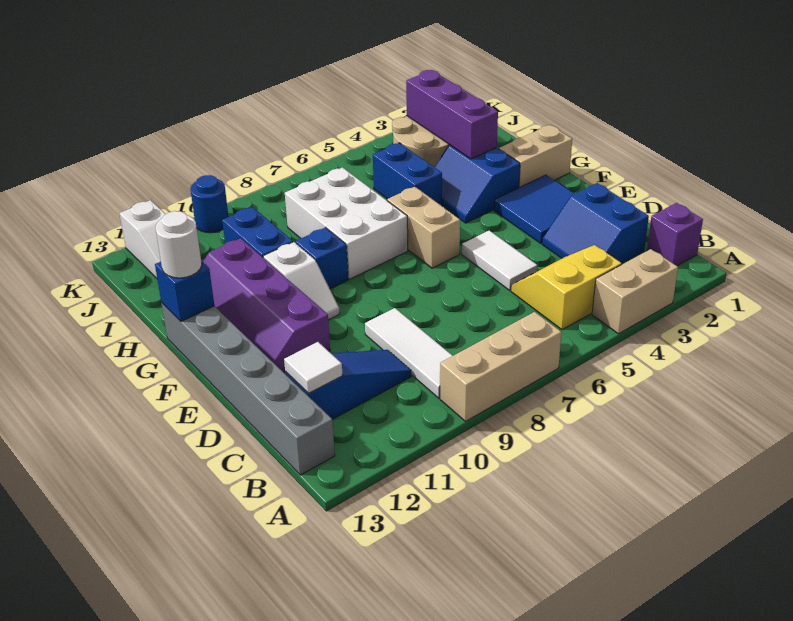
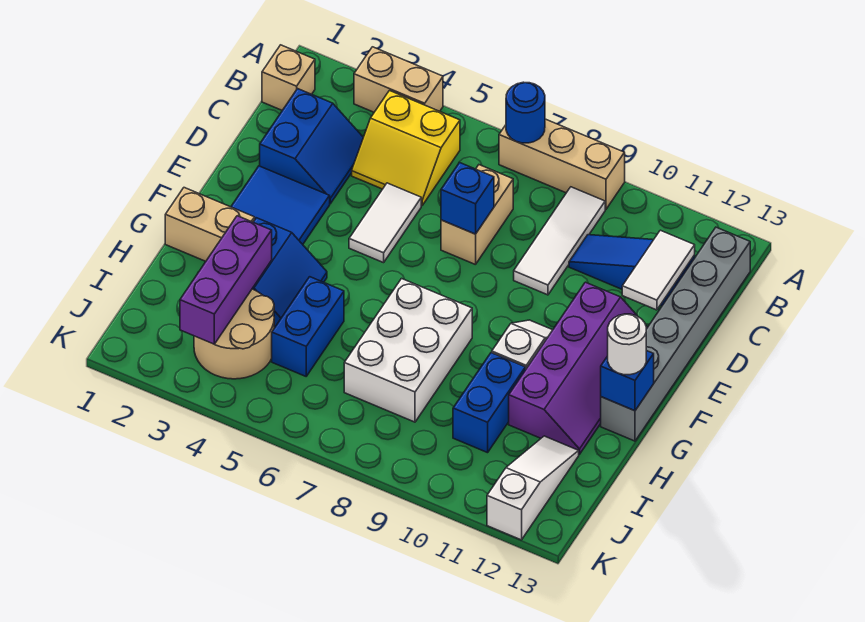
purple brick B1 level 1 -> tan brick B1 level 1
white tile C12 level 2 -> white tile C12:D12 level 2
tan brick F6:G6 level 1 -> tan brick C7:D7 level 1
blue brick G9 level 1 -> blue brick D7 level 2
blue round brick K10 level 1 -> blue round brick A7 level 2

